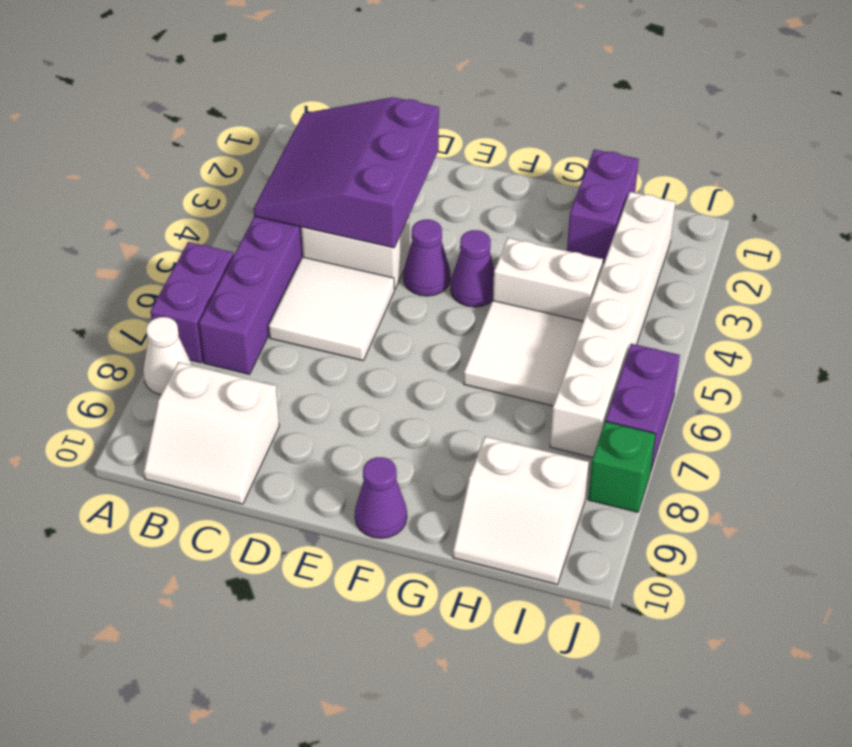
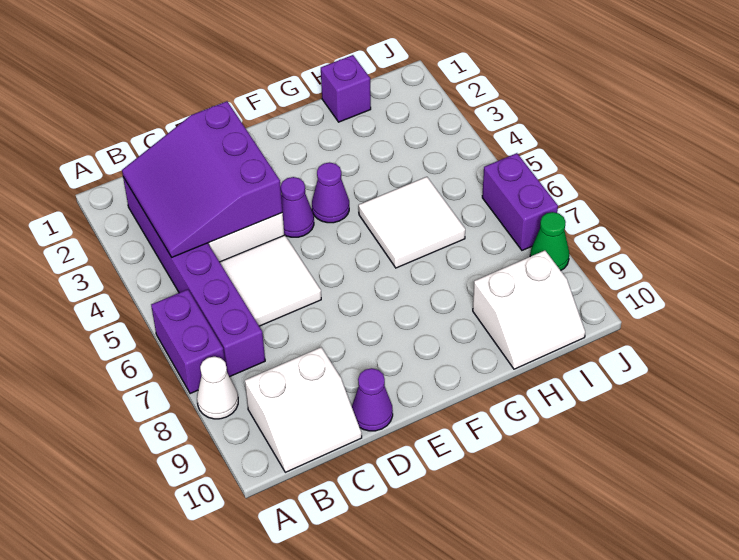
purple cone F10 level 1 -> purple cone D10 level 1
white brick G4:H4 level 1 -> none
purple brick H1:H2 level 1 -> purple brick H1 level 1
white brick I2:I7 level 1 -> none
green brick J8 level 1 -> green cone J8 level 1

